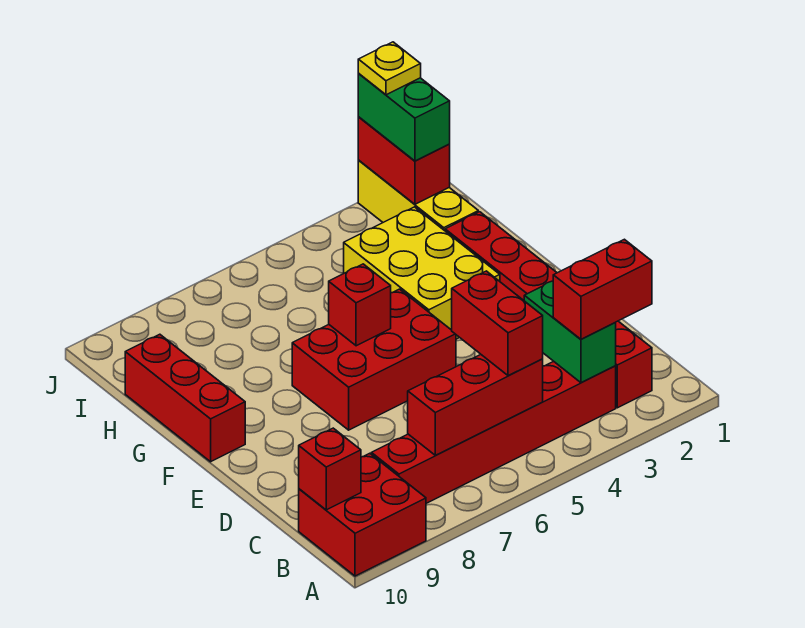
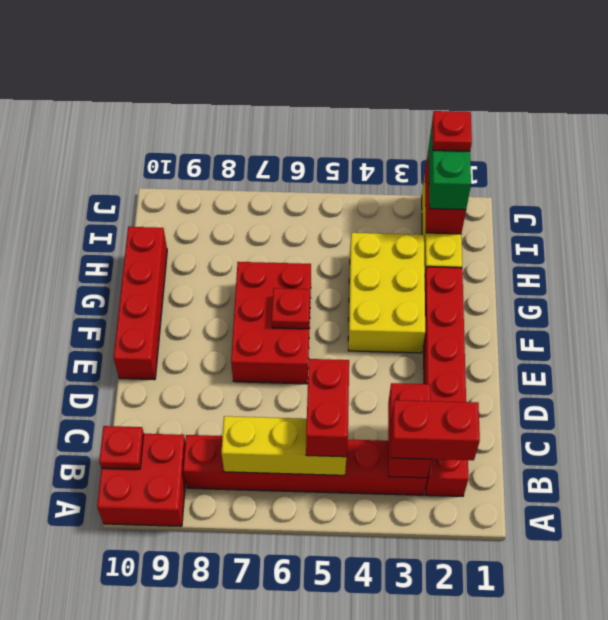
green brick B3:C3 level 2 -> red brick B3:C3 level 2
red brick B5:B7 level 2 -> yellow brick B5:B7 level 2
red brick B10 level 2 -> red plate B10 level 2
red brick E5:F7 level 1 -> red brick E6:G7 level 1
red brick F6 level 2 -> red plate F6 level 2
red brick F10:H10 level 1 -> red brick E10:H10 level 1
yellow plate J2 level 4 -> red plate J2 level 4

